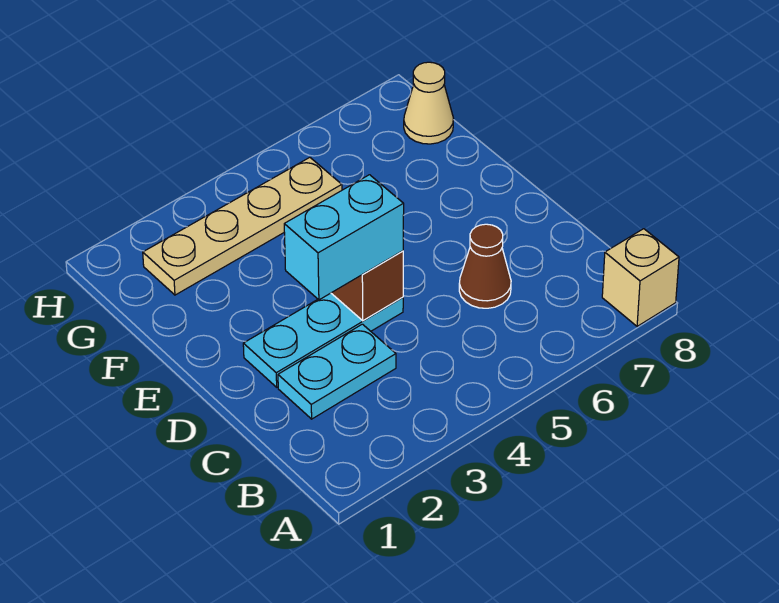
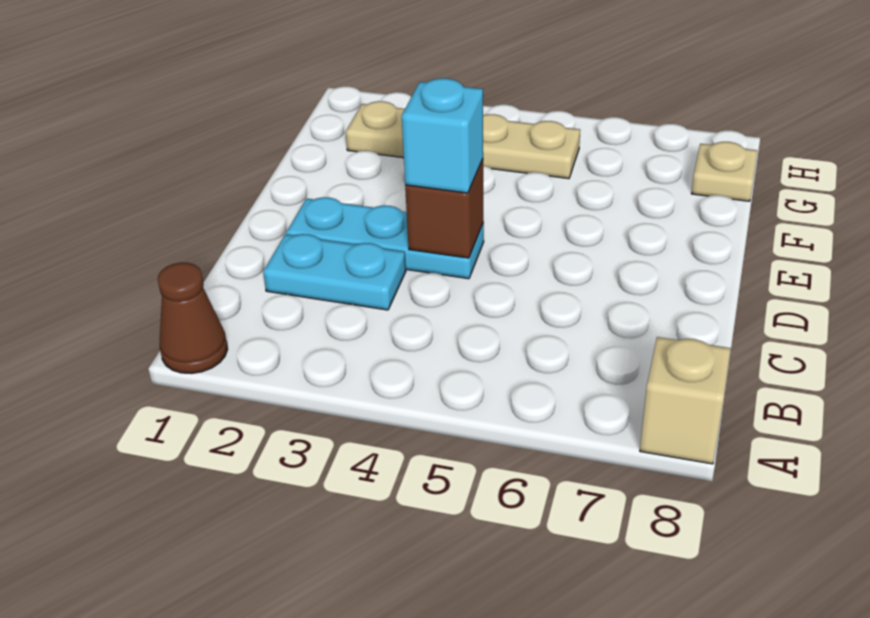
brown cone C6 level 1 -> brown cone A1 level 1
cyan brick D3:D4 level 3 -> cyan brick D4 level 3
tan cone G8 level 1 -> tan plate G8 level 1

